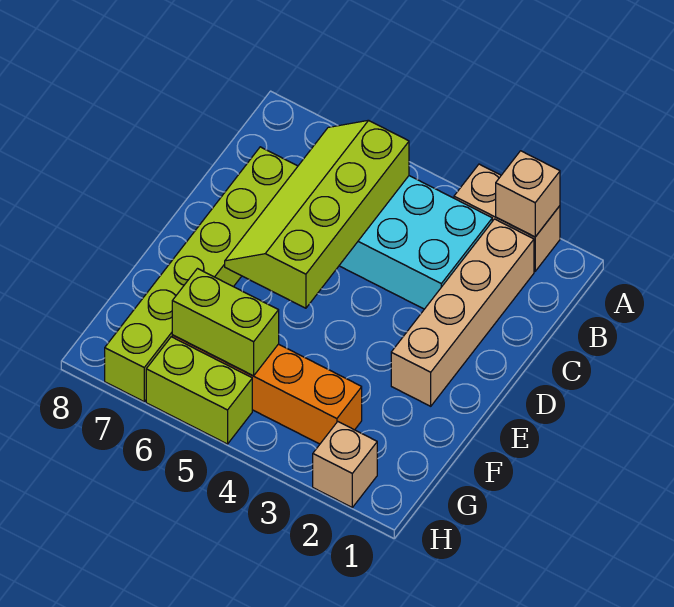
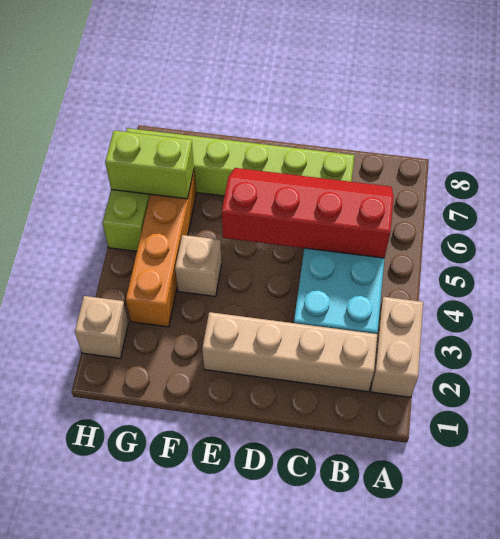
tan brick A2 level 2 -> tan brick F4 level 1
lime slope B5:E6 level 2 top 5 -> red slope B5:E6 level 2 top 5
lime brick G5:G6 level 2 -> lime brick G6:H6 level 2

